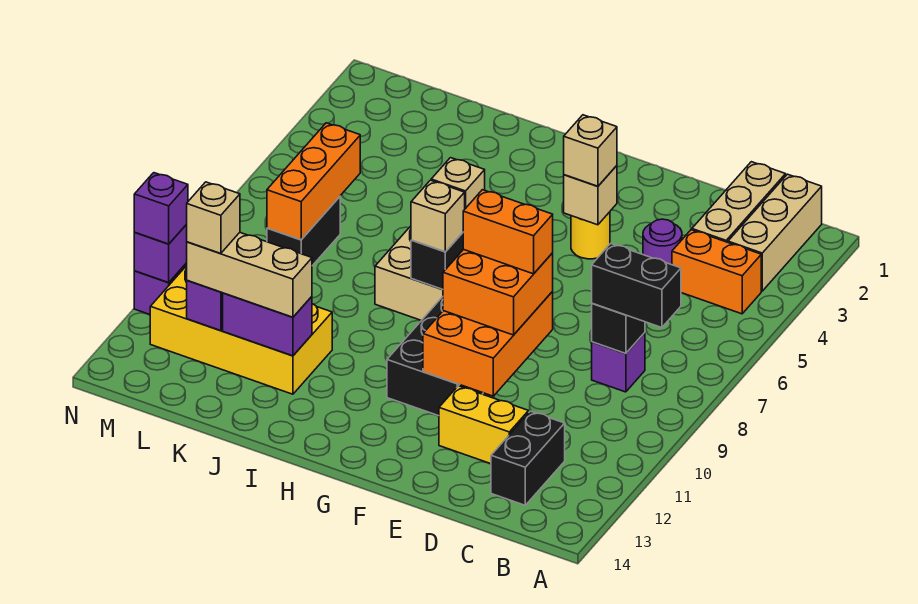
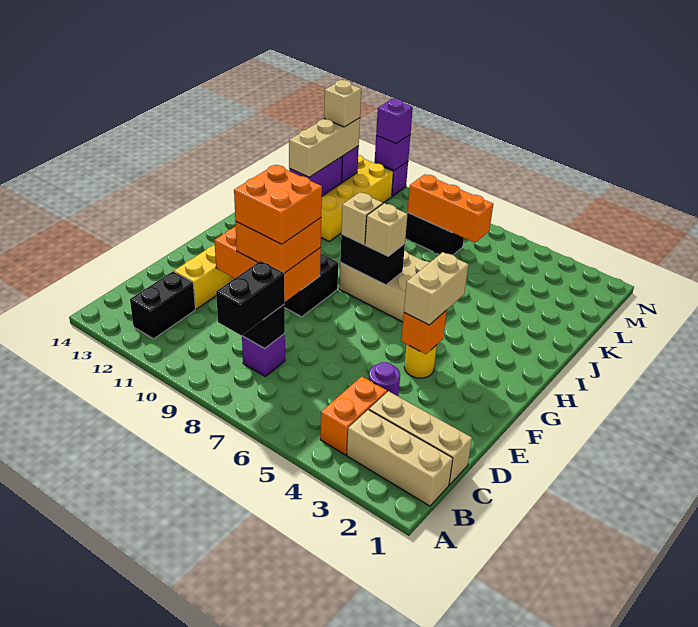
black brick C12:C13 level 1 -> black brick B12:C12 level 1
orange brick E9:F9 level 4 -> orange brick E9:F10 level 4
tan brick F4 level 2 -> orange brick F4 level 2
tan brick F4 level 3 -> tan brick F4:G4 level 3

